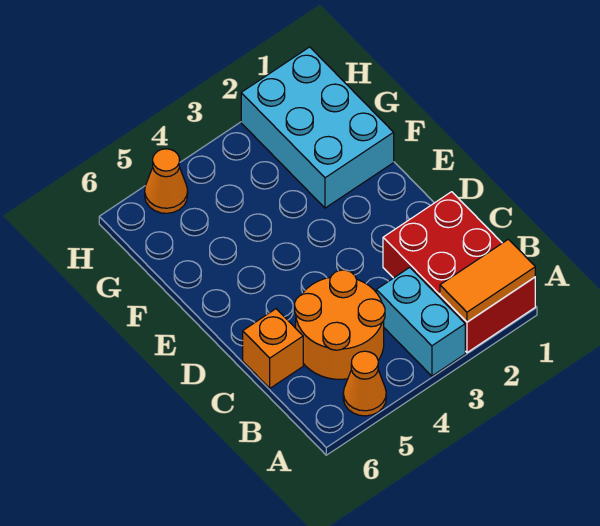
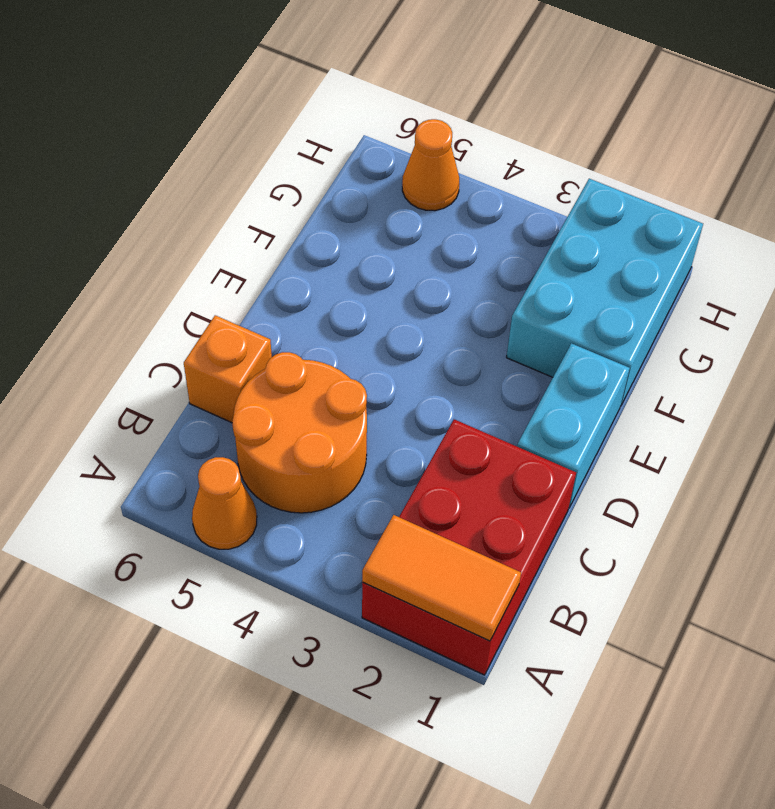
cyan brick A3:B3 level 1 -> cyan brick D1:E1 level 1

